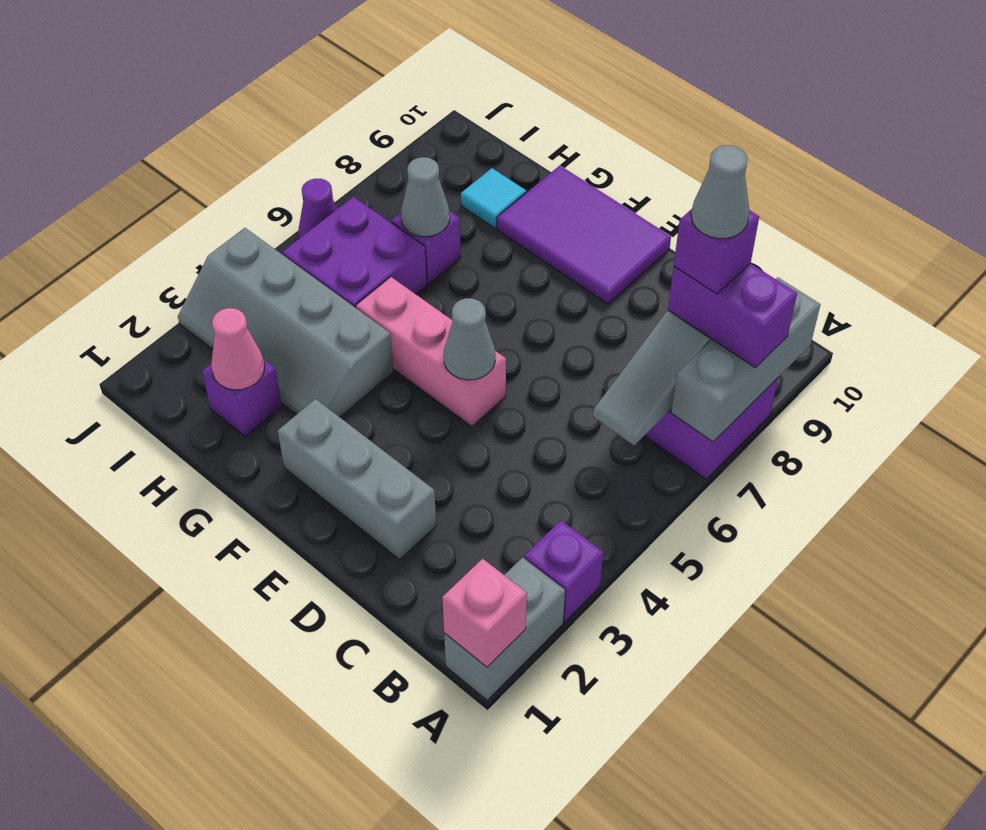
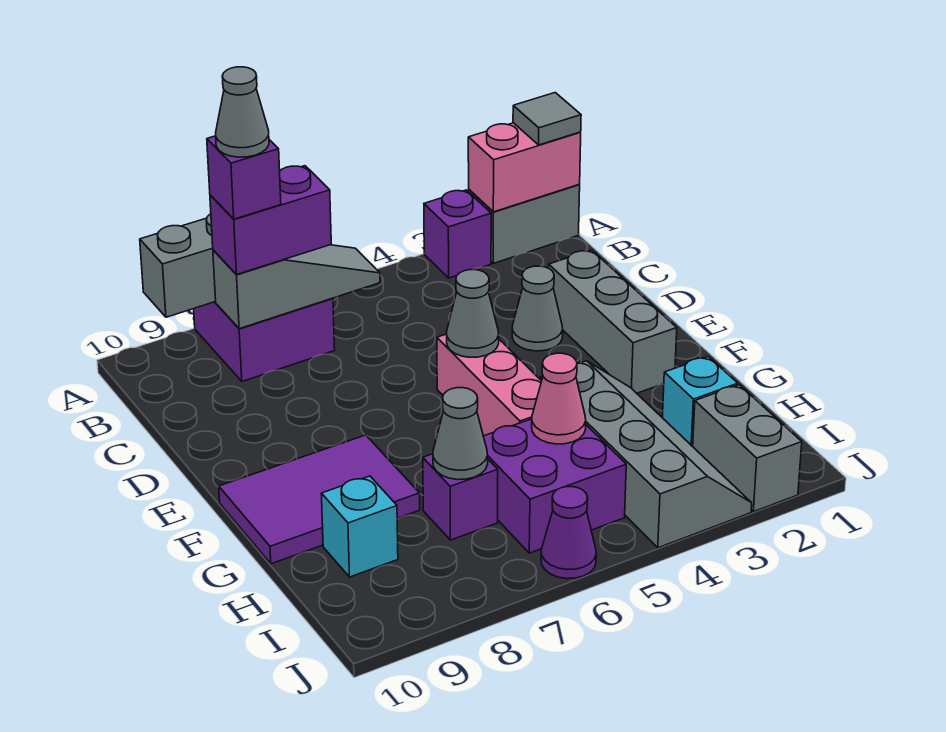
pink brick A1 level 2 -> pink brick A1:A2 level 2
none -> grey tile A1 level 3
purple brick A8:B8 level 3 -> purple brick B7:B8 level 3
none -> grey cone D3 level 1
purple tile E9:G10 level 1 -> purple tile F8:G10 level 1
purple brick H2 level 1 -> cyan brick H2 level 1
pink cone H2 level 2 -> pink cone H5 level 2
cyan tile H9 level 1 -> cyan brick H9 level 1
none -> grey brick I2:J2 level 1

